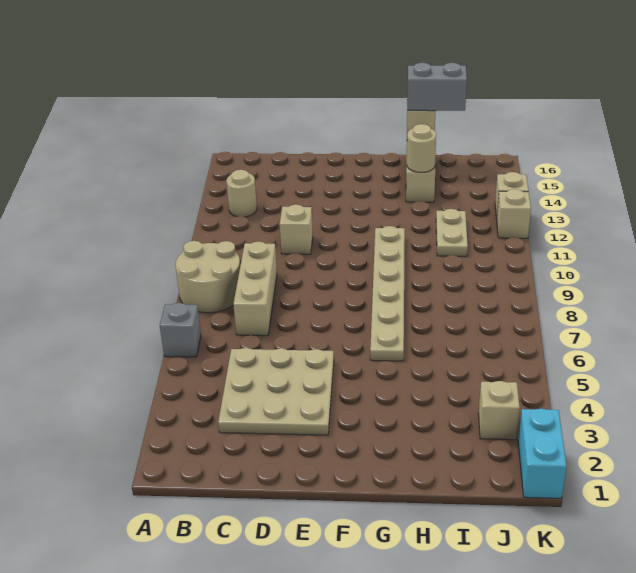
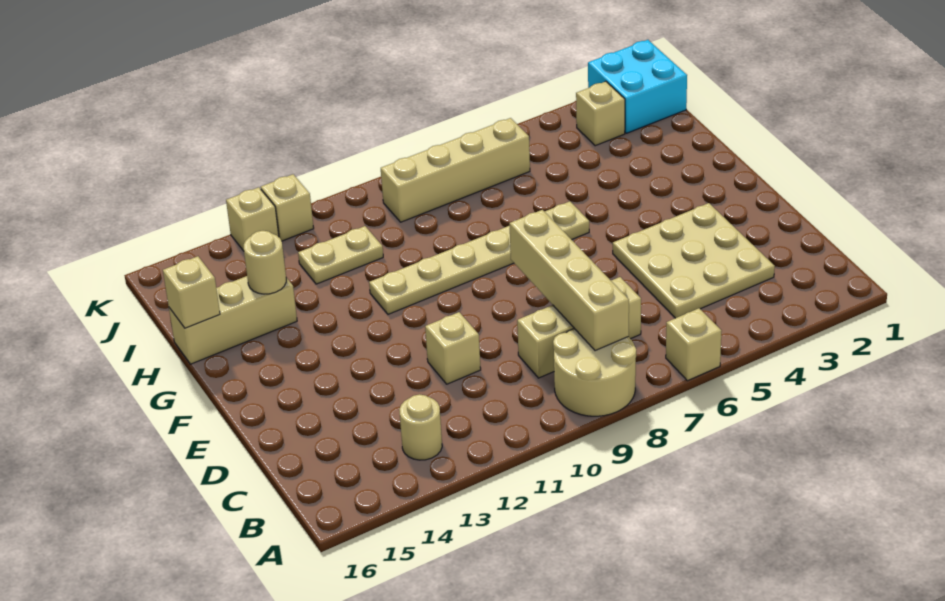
grey brick A6 level 1 -> tan brick A6 level 1
none -> tan brick B8:E8 level 2
grey brick H16:I16 level 3 -> none
none -> tan brick J6:J9 level 1
cyan brick K1:K2 level 1 -> cyan brick J1:K2 level 1

